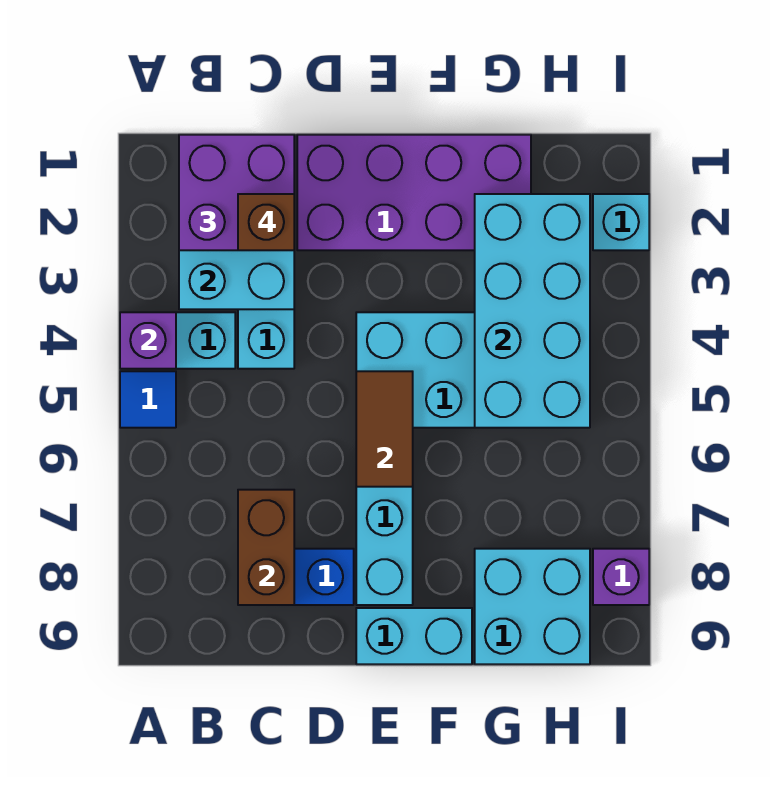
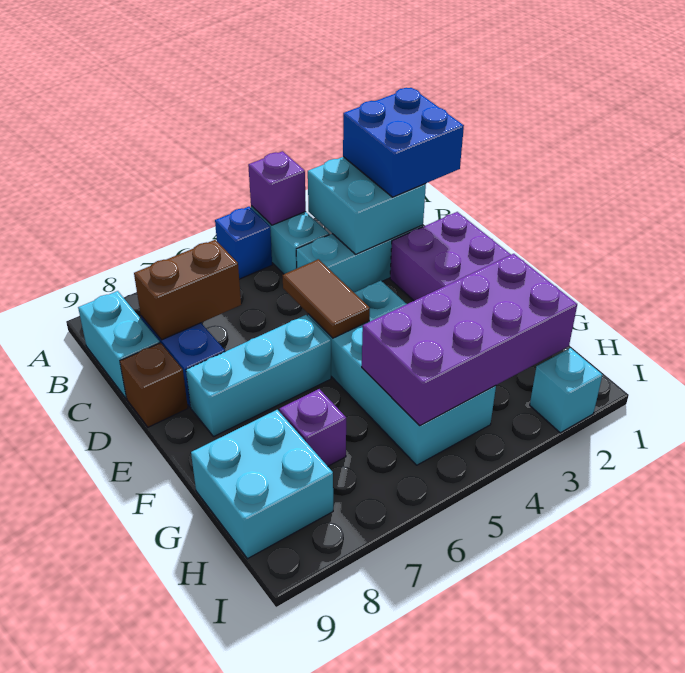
blue tile A5 level 1 -> blue brick A5 level 1
purple brick B1:C2 level 3 -> blue brick B1:C2 level 3
brown brick C2 level 4 -> brown brick D9 level 1
brown tile E5:E6 level 2 -> brown tile D5:E5 level 2
cyan brick E9:F9 level 1 -> cyan brick B9:C9 level 1
cyan brick G2:H5 level 2 -> purple brick G2:H5 level 2
purple brick I8 level 1 -> purple brick G7 level 1

